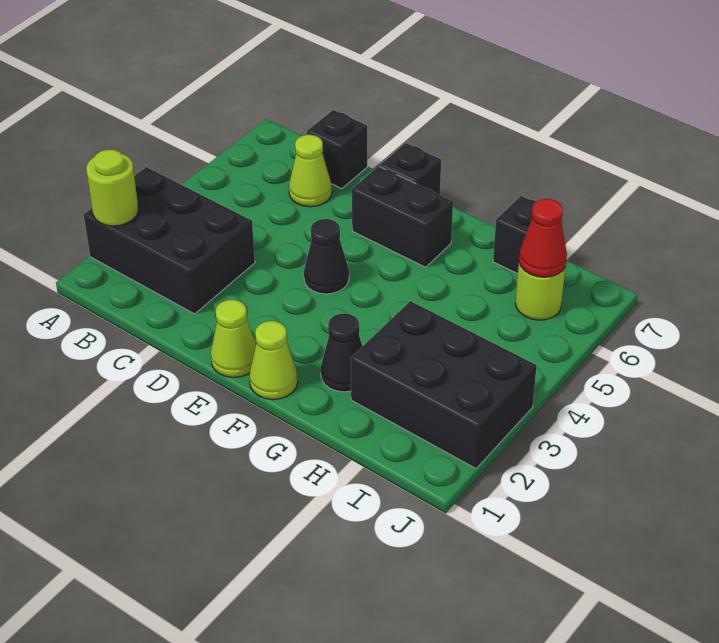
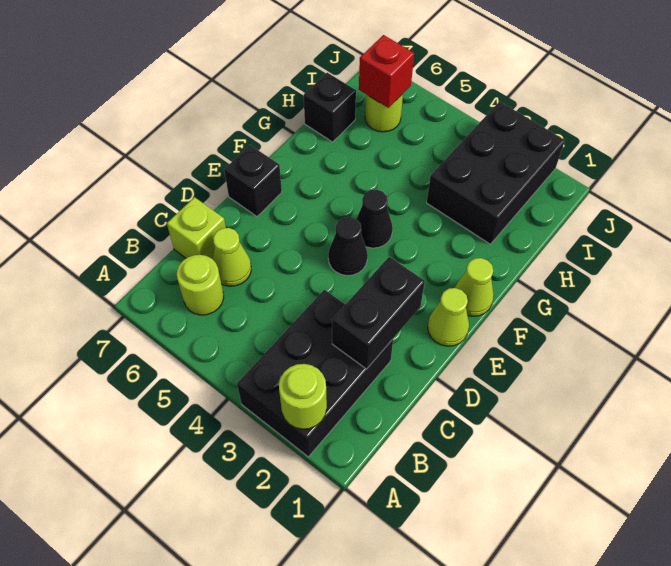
none -> lime round brick B6 level 1
black brick C7 level 1 -> lime brick C7 level 1
black brick E6:F6 level 1 -> black brick C2:D2 level 2
black cone G2 level 1 -> black cone F4 level 1
red cone I6 level 2 -> red brick I6 level 2

